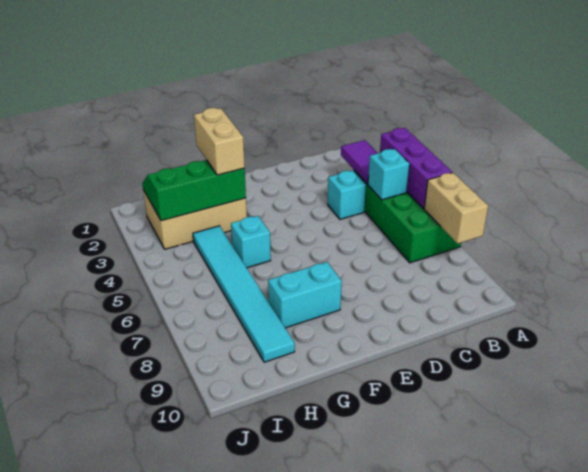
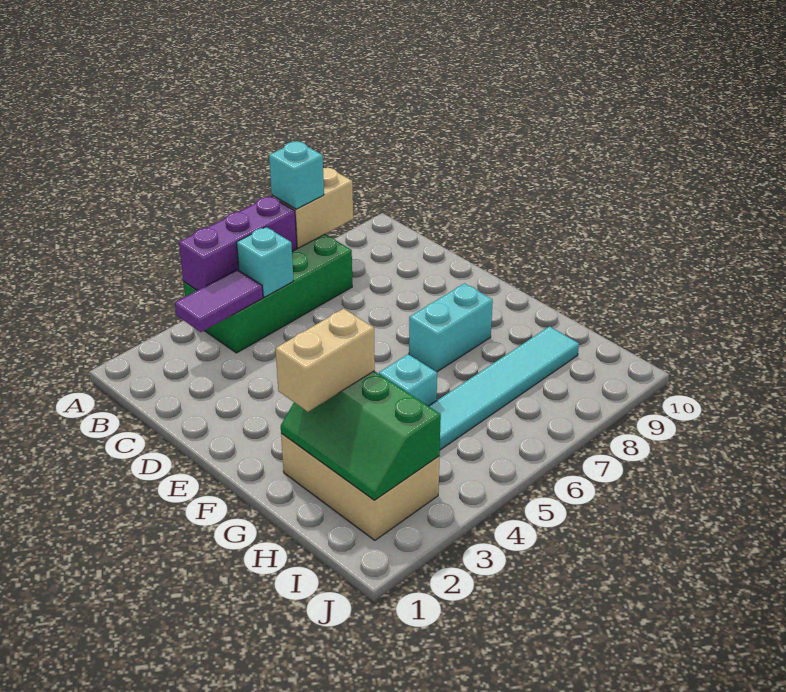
cyan brick C4 level 1 -> cyan brick A7 level 3
cyan brick F8:G8 level 1 -> cyan brick F7:F8 level 1

